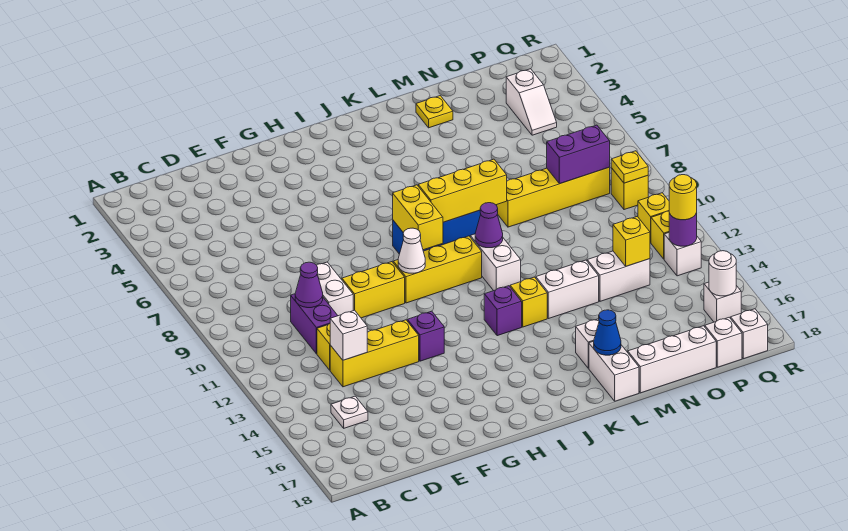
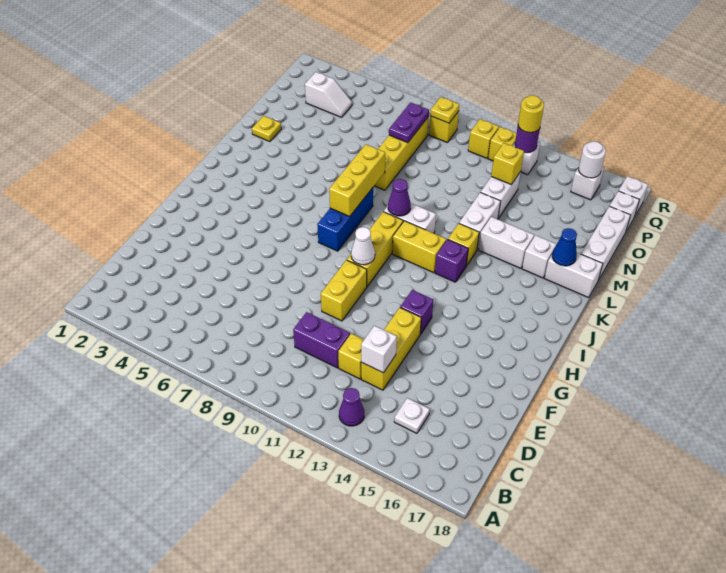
purple cone D10 level 2 -> purple cone B13 level 1
white brick E9:E10 level 1 -> white brick L14:L15 level 1
yellow brick I8:I9 level 2 -> yellow brick J11:J12 level 1
purple brick O8:P8 level 2 -> purple plate O8:P8 level 2

